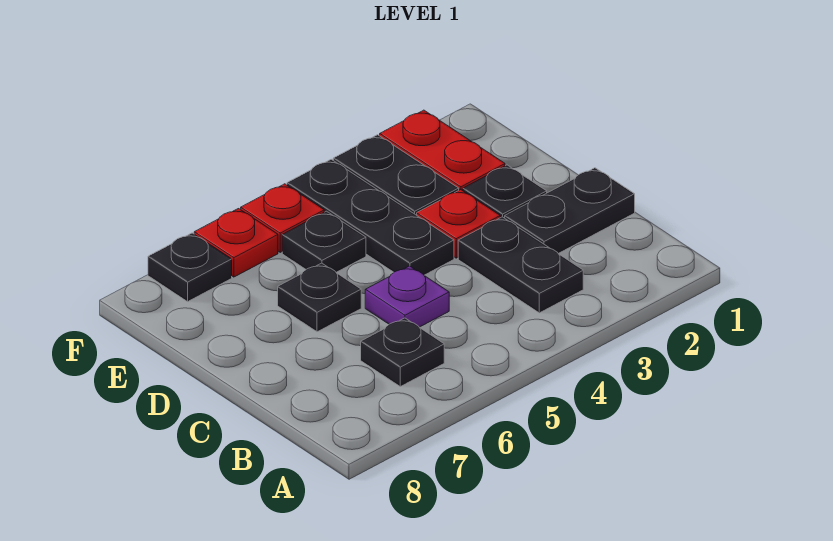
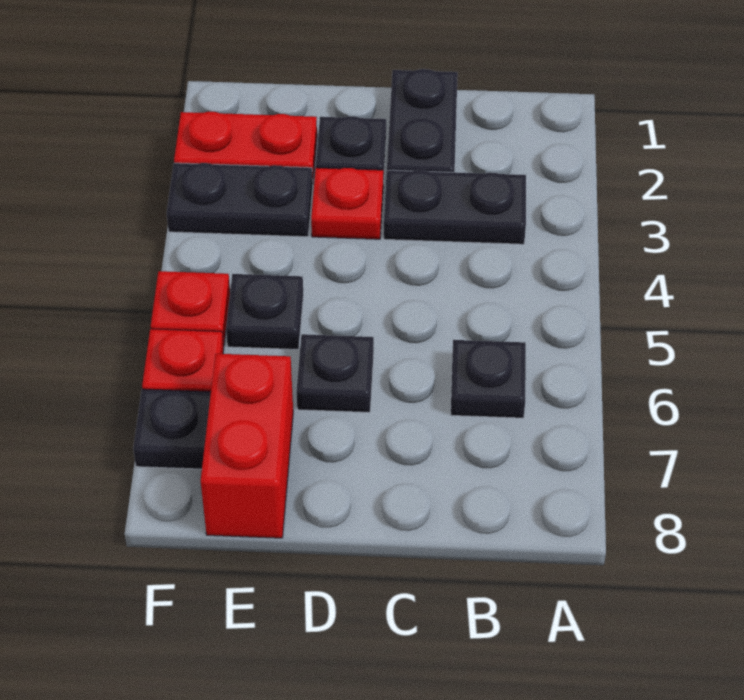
purple plate C5 level 1 -> none
black plate D4:F4 level 1 -> none
none -> red brick E7:E8 level 1

